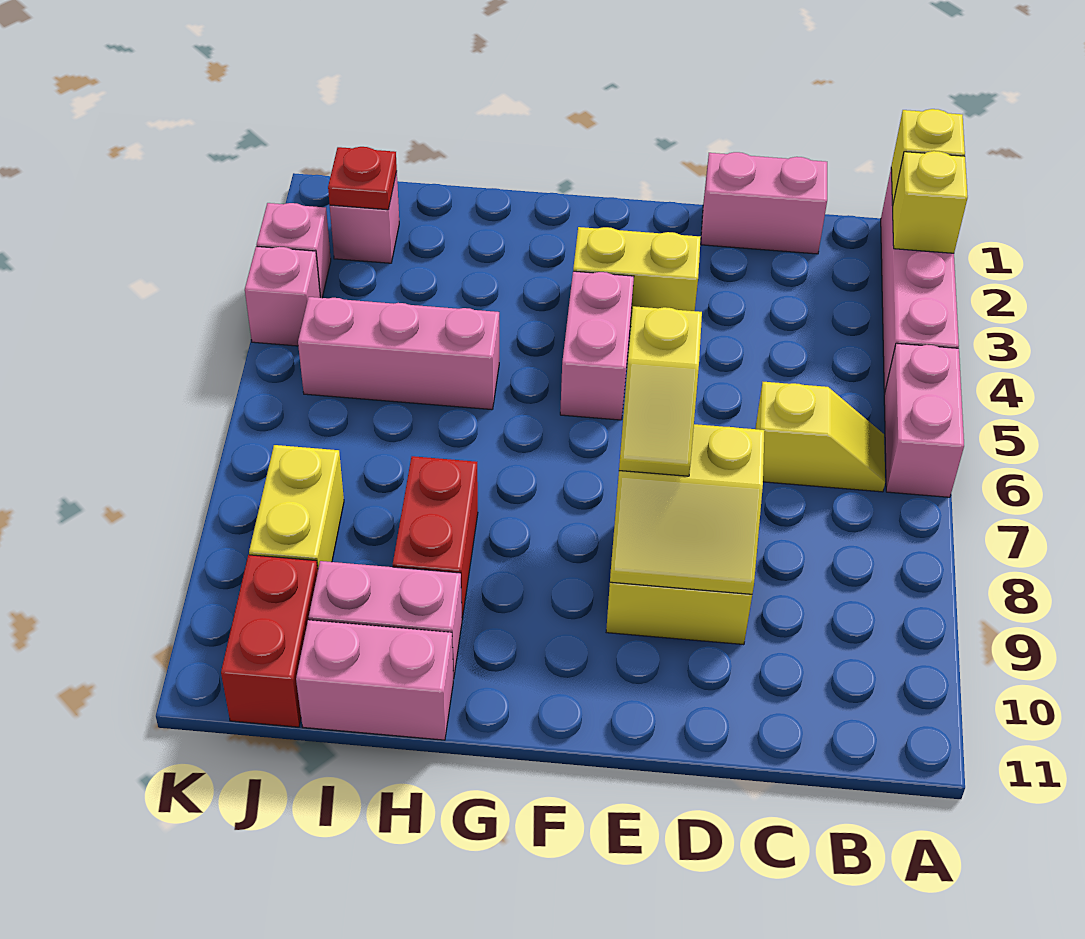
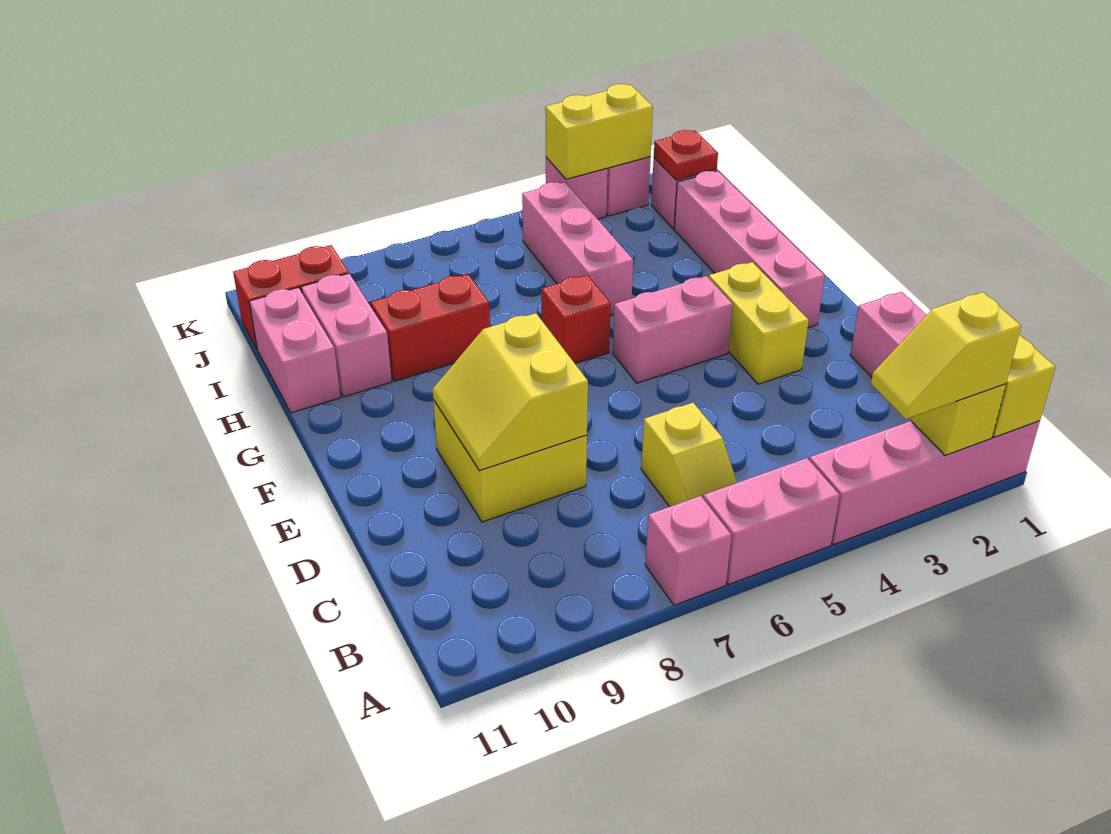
none -> pink brick A7 level 1
yellow slope E7:E8 level 3 top 7 -> yellow slope A2:A3 level 3 top 2
none -> pink brick F2:I2 level 1
none -> red brick G6 level 1
yellow brick J8:J9 level 1 -> yellow brick K3:K4 level 2

